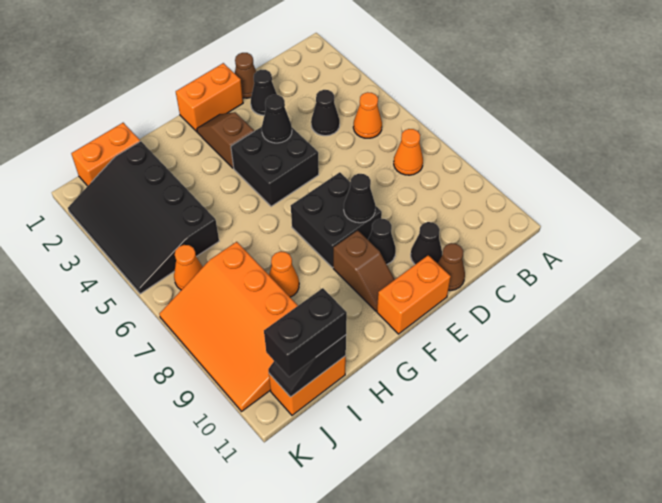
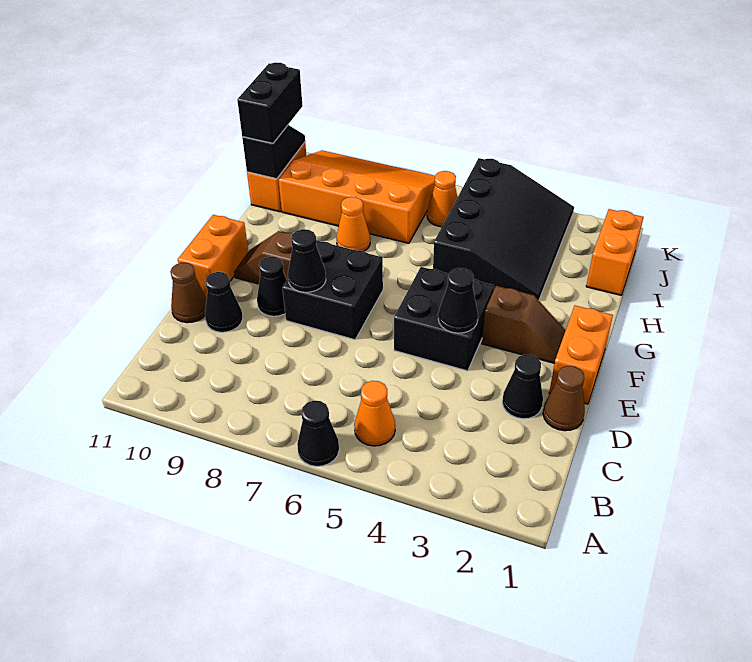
orange cone B7 level 1 -> none
black cone C4 level 1 -> black cone A6 level 1
black slope I2:K5 level 1 top I -> black slope H3:K5 level 1 top 5

